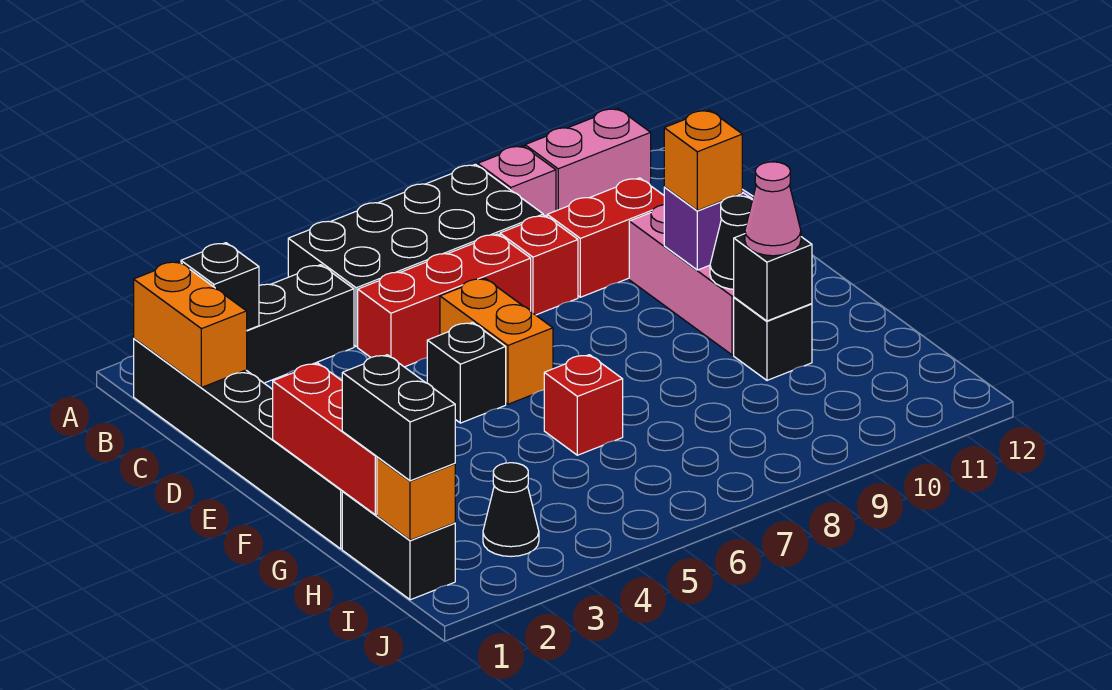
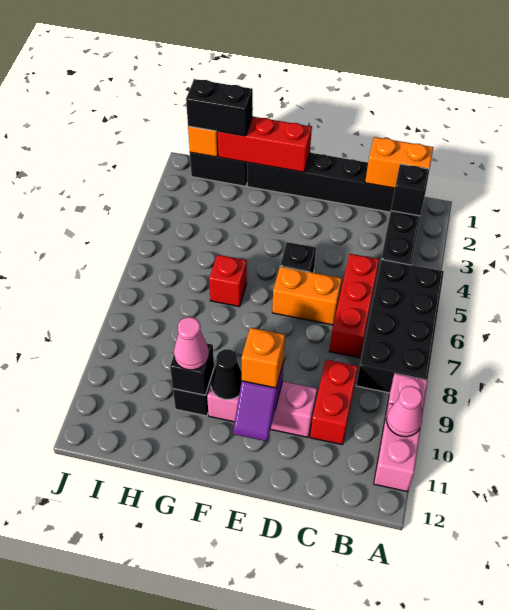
none -> pink cone A10 level 2
red brick C8 level 1 -> none
black cone I3 level 1 -> none

